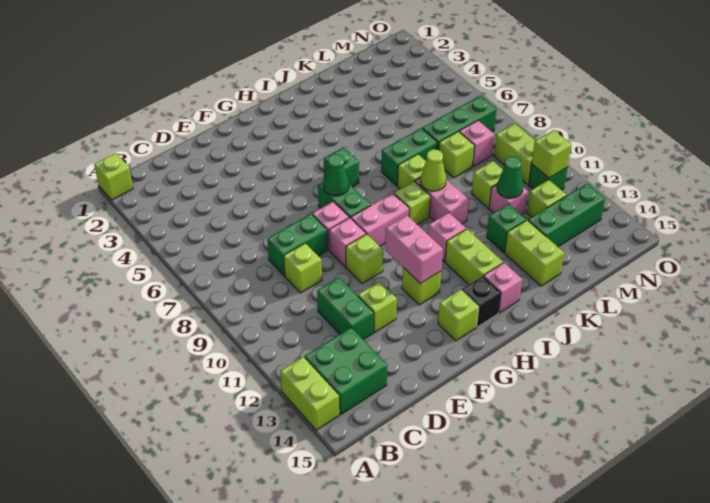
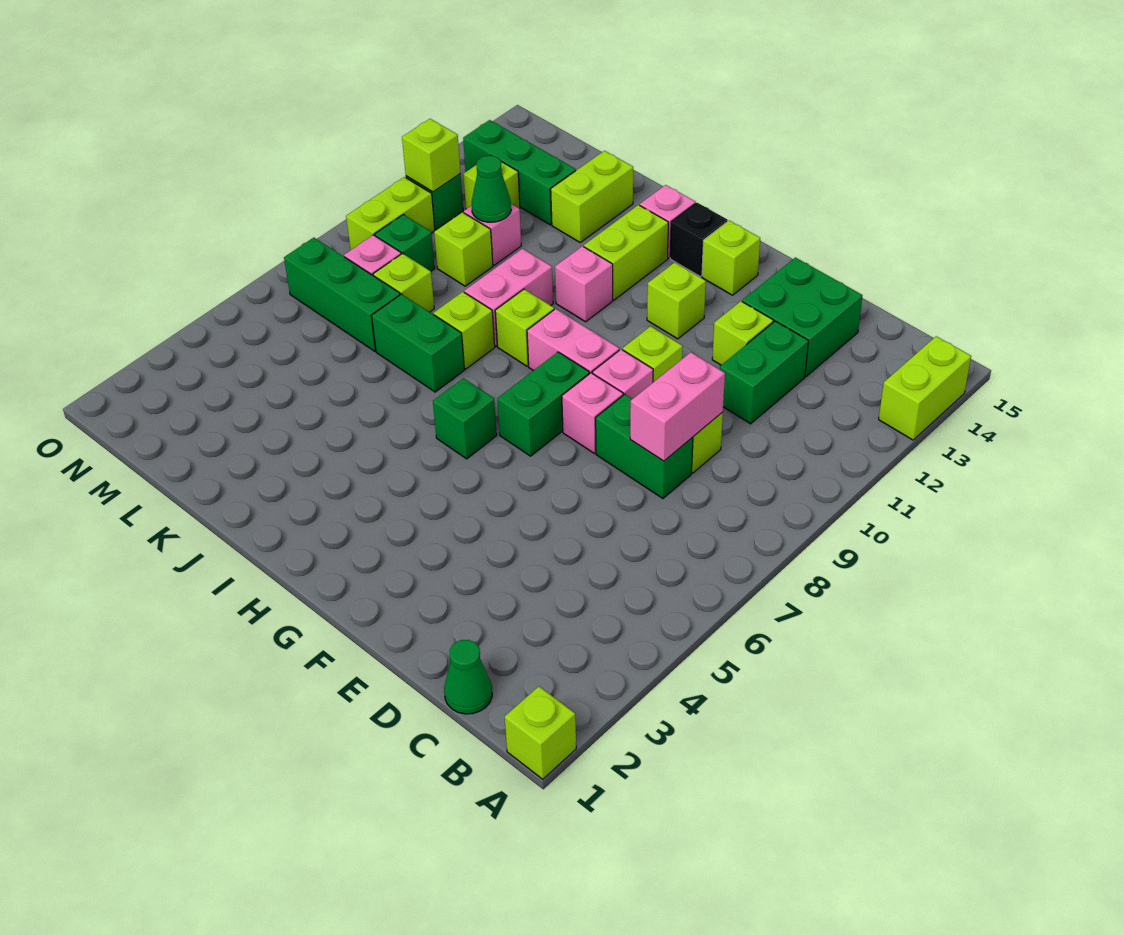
green brick B13:C14 level 1 -> green brick D13:E14 level 1
green cone G7 level 2 -> green cone C1 level 1
pink brick G11:G12 level 2 -> pink brick D8:D9 level 2
lime cone J9 level 2 -> none
green brick K12 level 1 -> green brick M9 level 1

